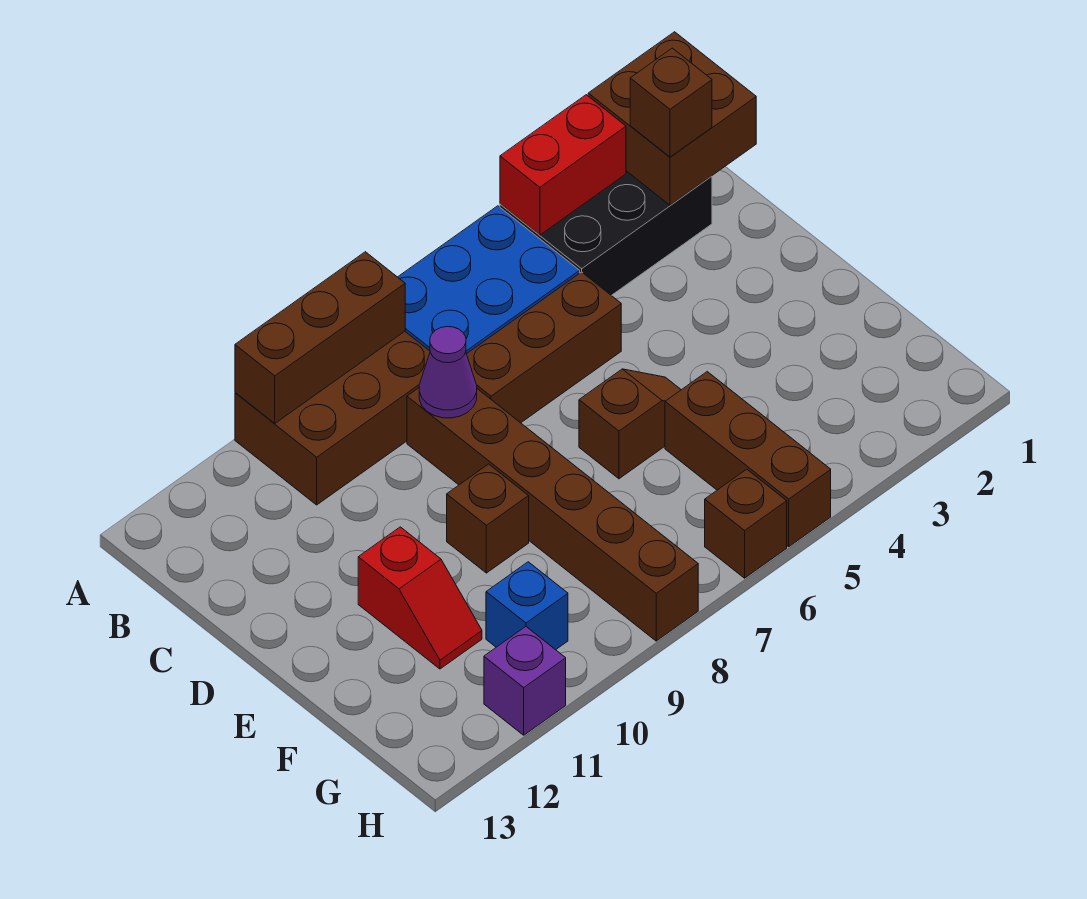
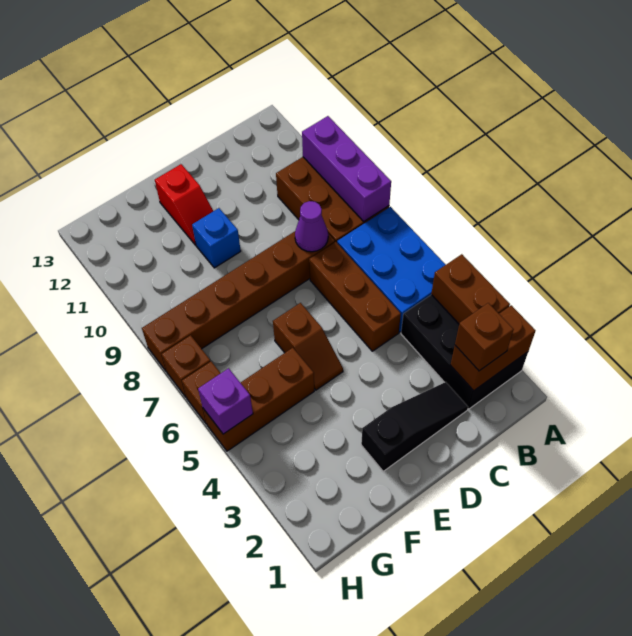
brown brick A1:B2 level 2 -> brown brick A2:B2 level 2
red brick A3:A4 level 2 -> brown brick A3:A4 level 2
brown brick A8:A10 level 2 -> purple brick A8:A10 level 2
none -> black slope C2:E2 level 1 top E
brown brick E9 level 1 -> brown brick H7 level 1
red slope E11:F11 level 1 top E -> red slope E11:E12 level 1 top 12
blue brick G10 level 1 -> blue brick E10 level 1
purple brick H11 level 1 -> purple brick H5 level 2

